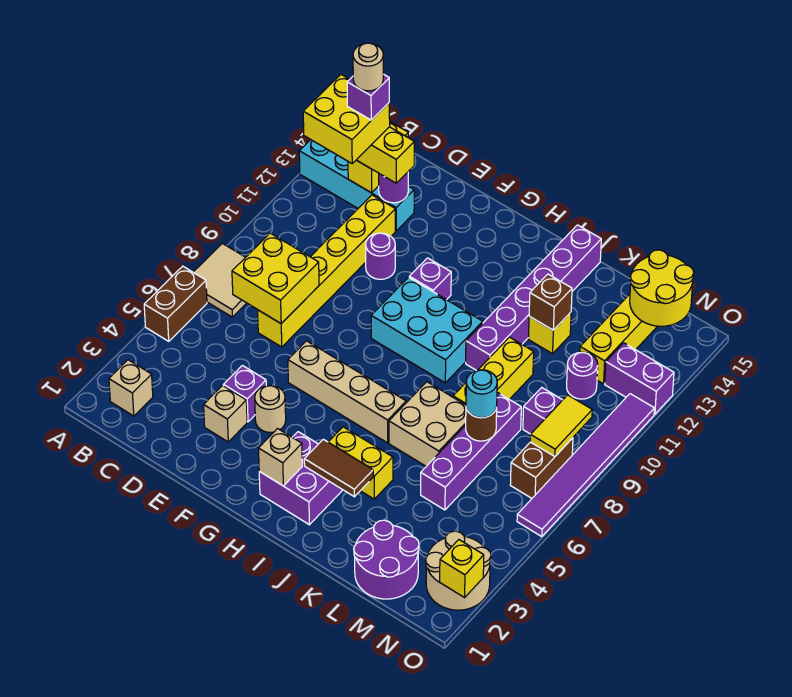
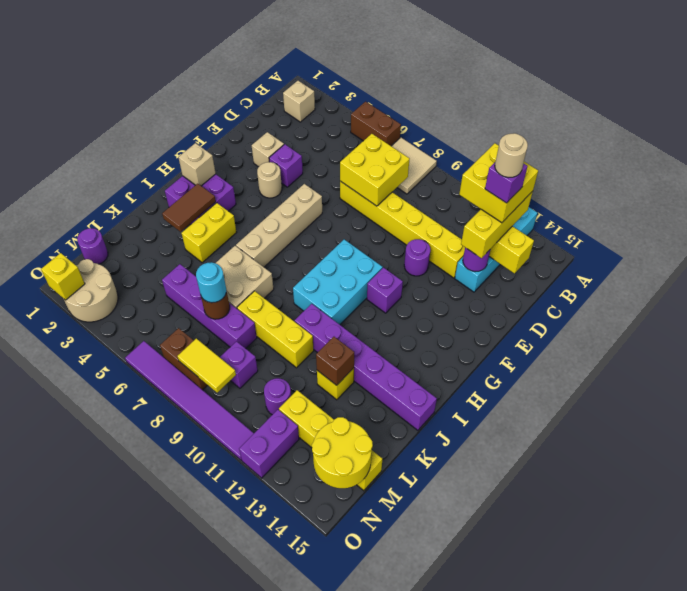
purple round brick L1:M2 level 1 -> purple round brick M1 level 1

